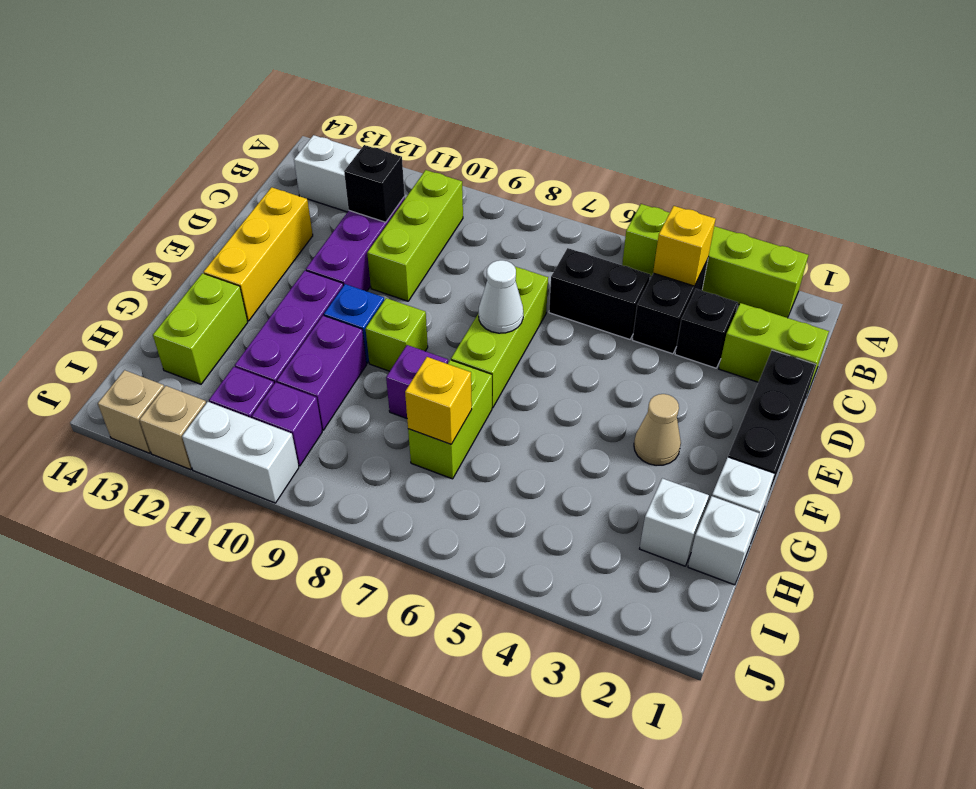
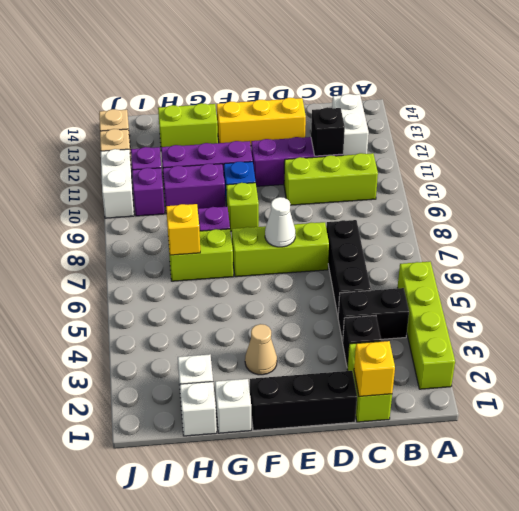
yellow brick B4 level 2 -> yellow brick C1 level 2
black brick C5:C6 level 1 -> black brick C5:C7 level 1

